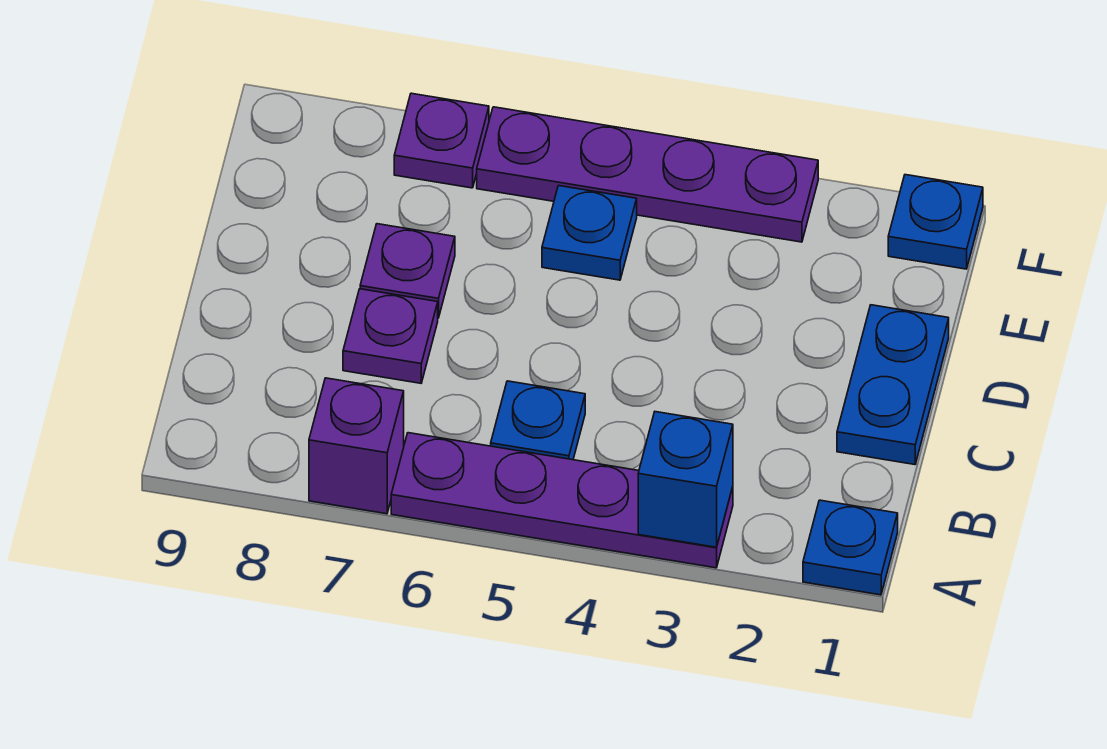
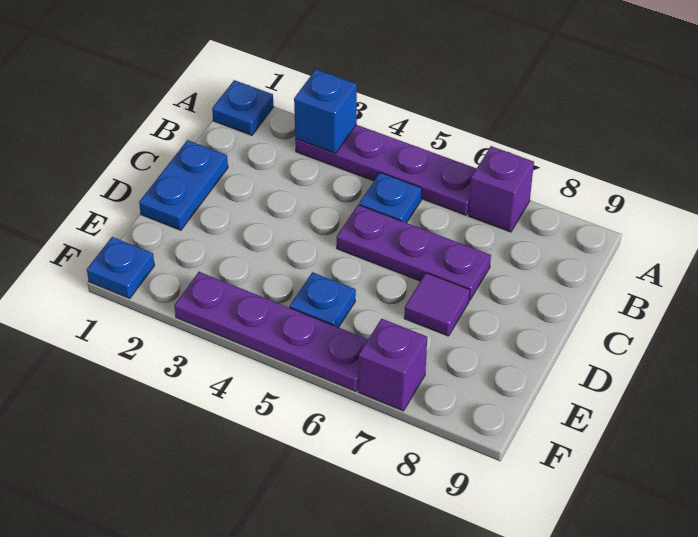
purple plate C7 level 1 -> purple plate C5:C7 level 1
purple plate D7 level 1 -> purple tile D7 level 1
purple plate F7 level 1 -> purple brick F7 level 1

